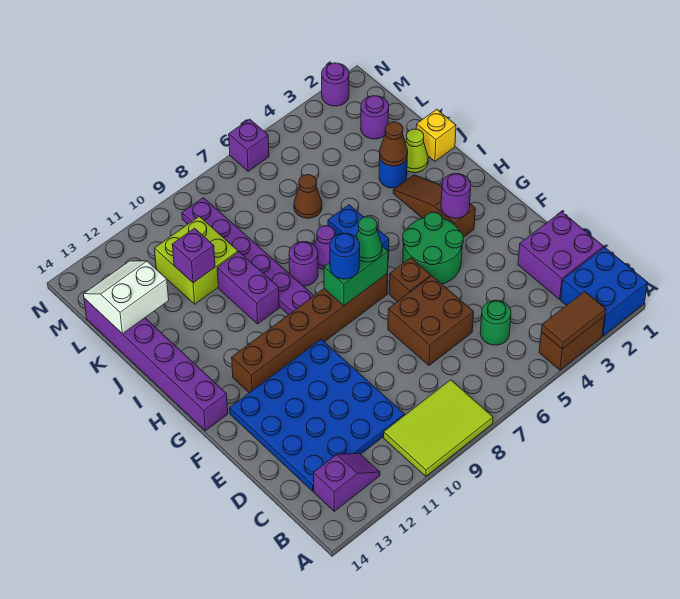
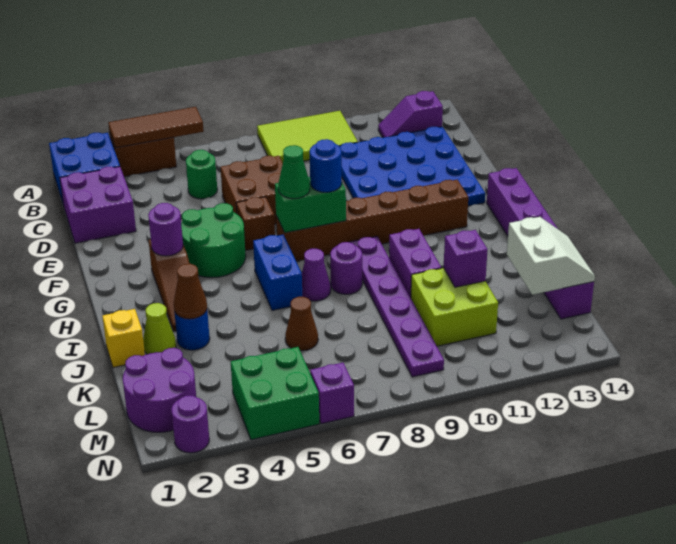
brown tile A3:A4 level 2 -> brown tile A3:A5 level 2
white slope K13:L14 level 2 top K -> white slope K13:L14 level 2 top 13
purple round brick L2 level 1 -> purple round brick L1:M2 level 1
none -> green brick M4:N5 level 1

